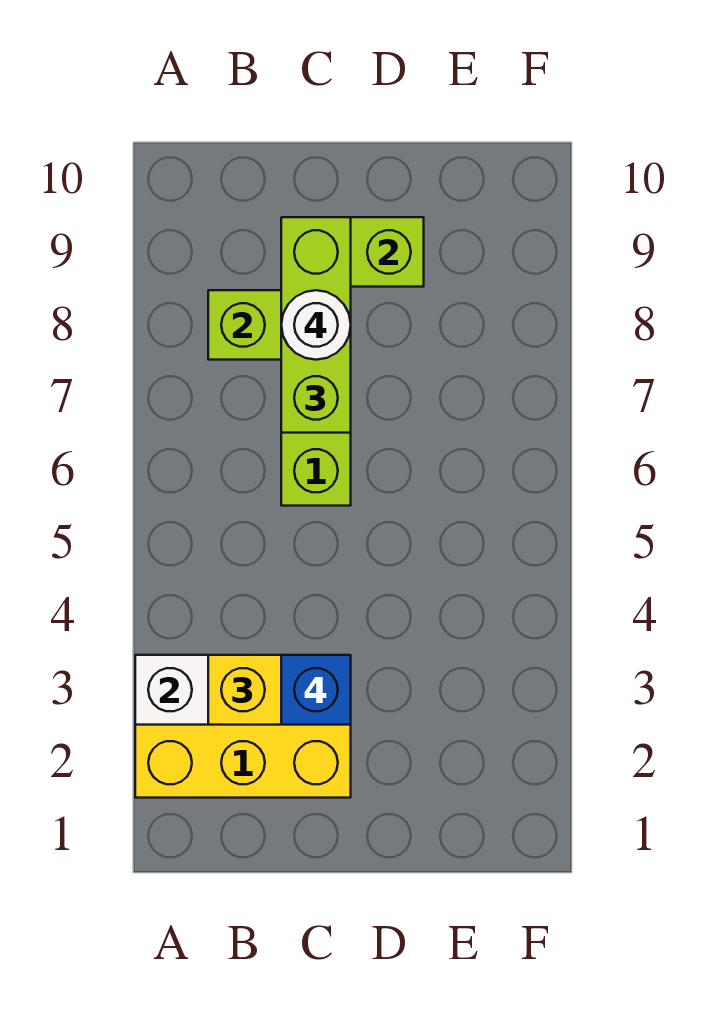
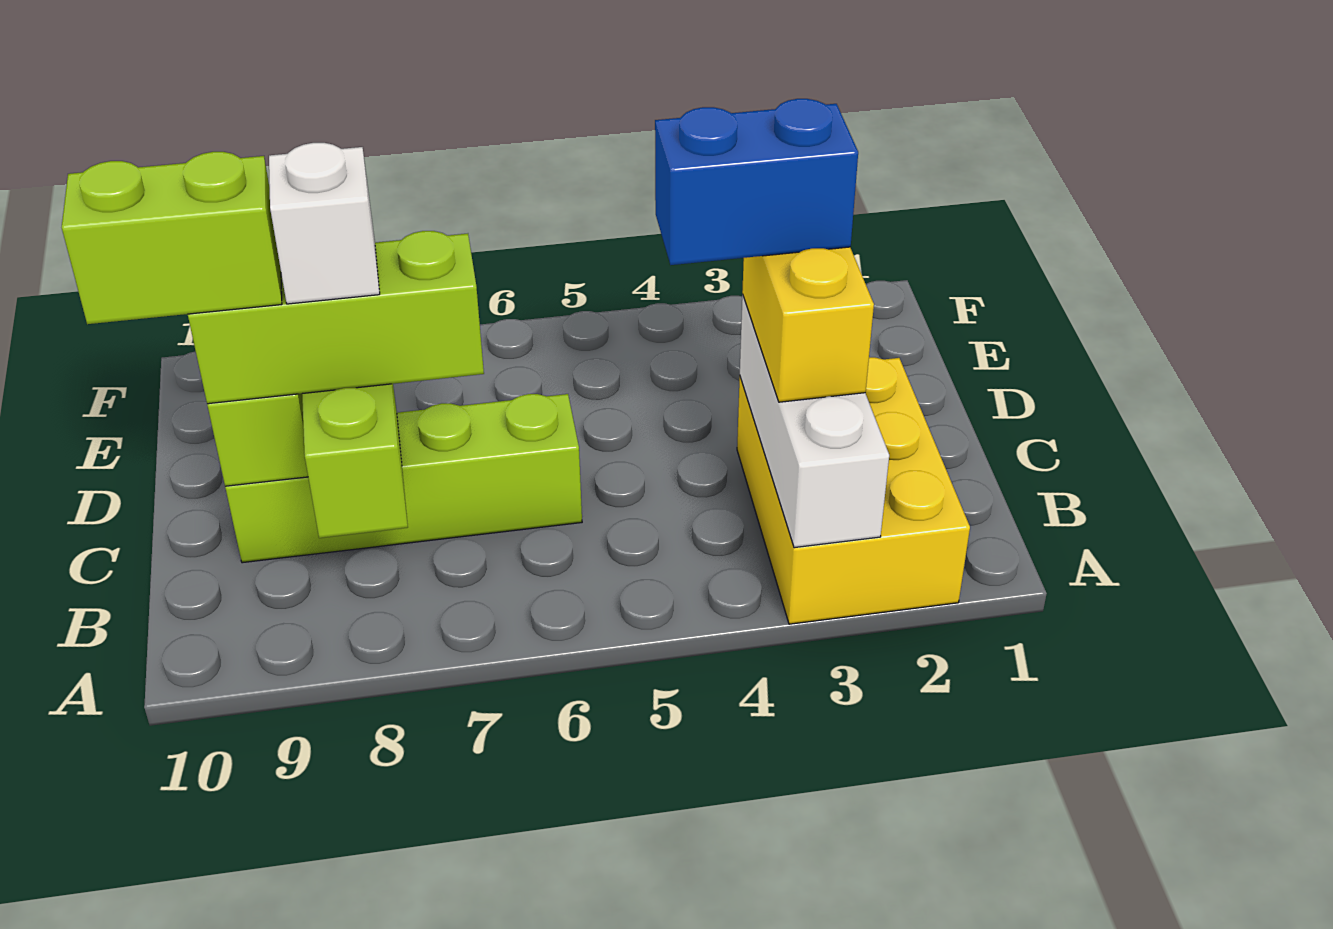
blue brick C3 level 4 -> blue brick C3:C4 level 4
white round brick C8 level 4 -> white brick C8 level 4
none -> lime brick C9:C10 level 4

